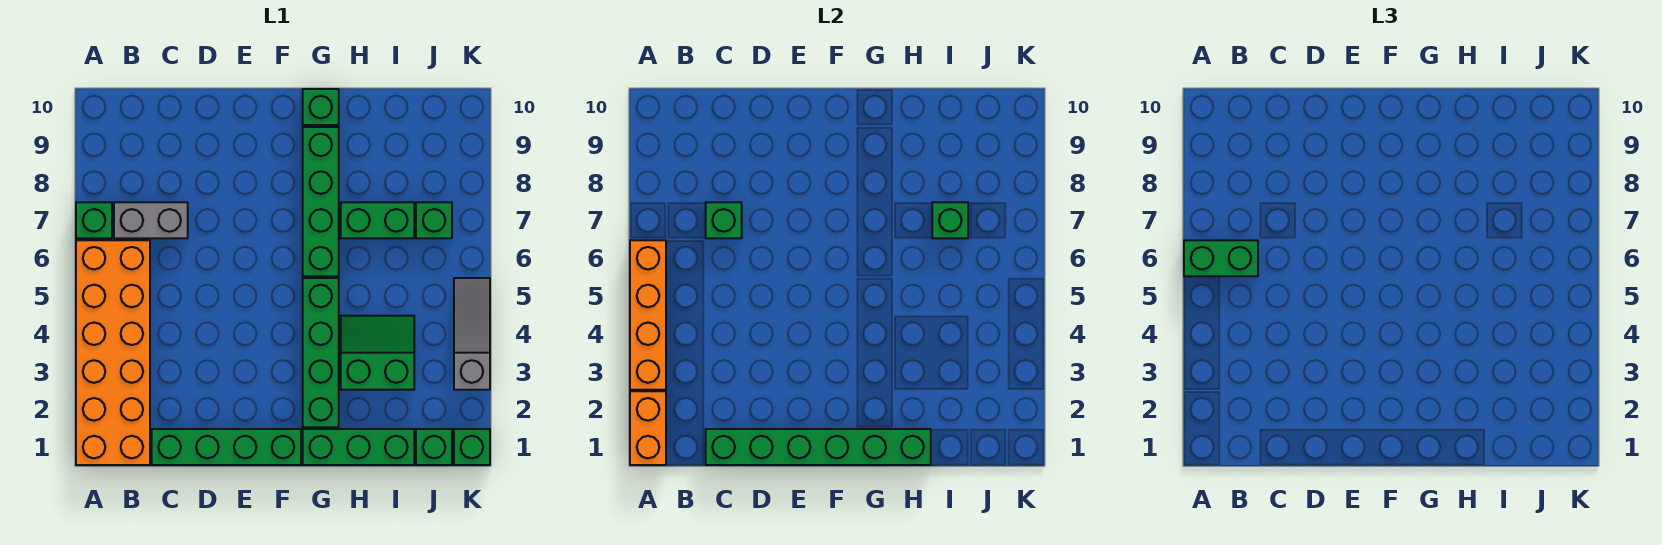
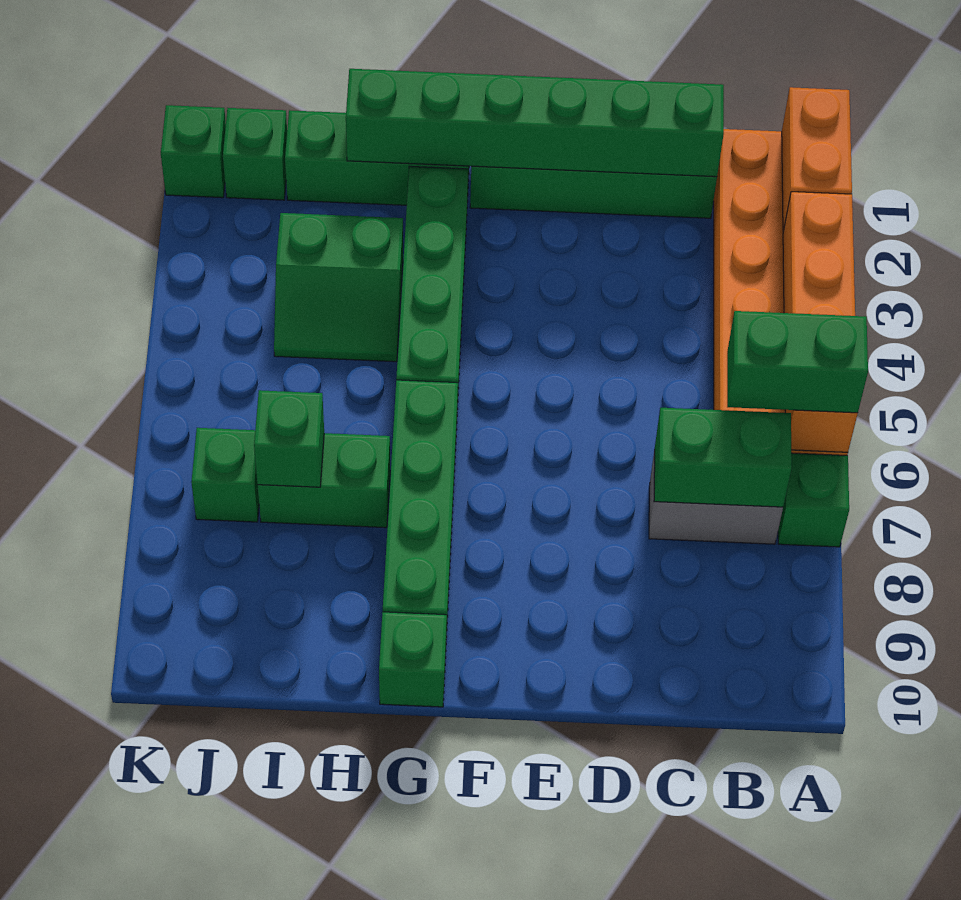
green brick C7 level 2 -> green brick B7:C7 level 2
grey slope K3:K5 level 1 top 3 -> none

